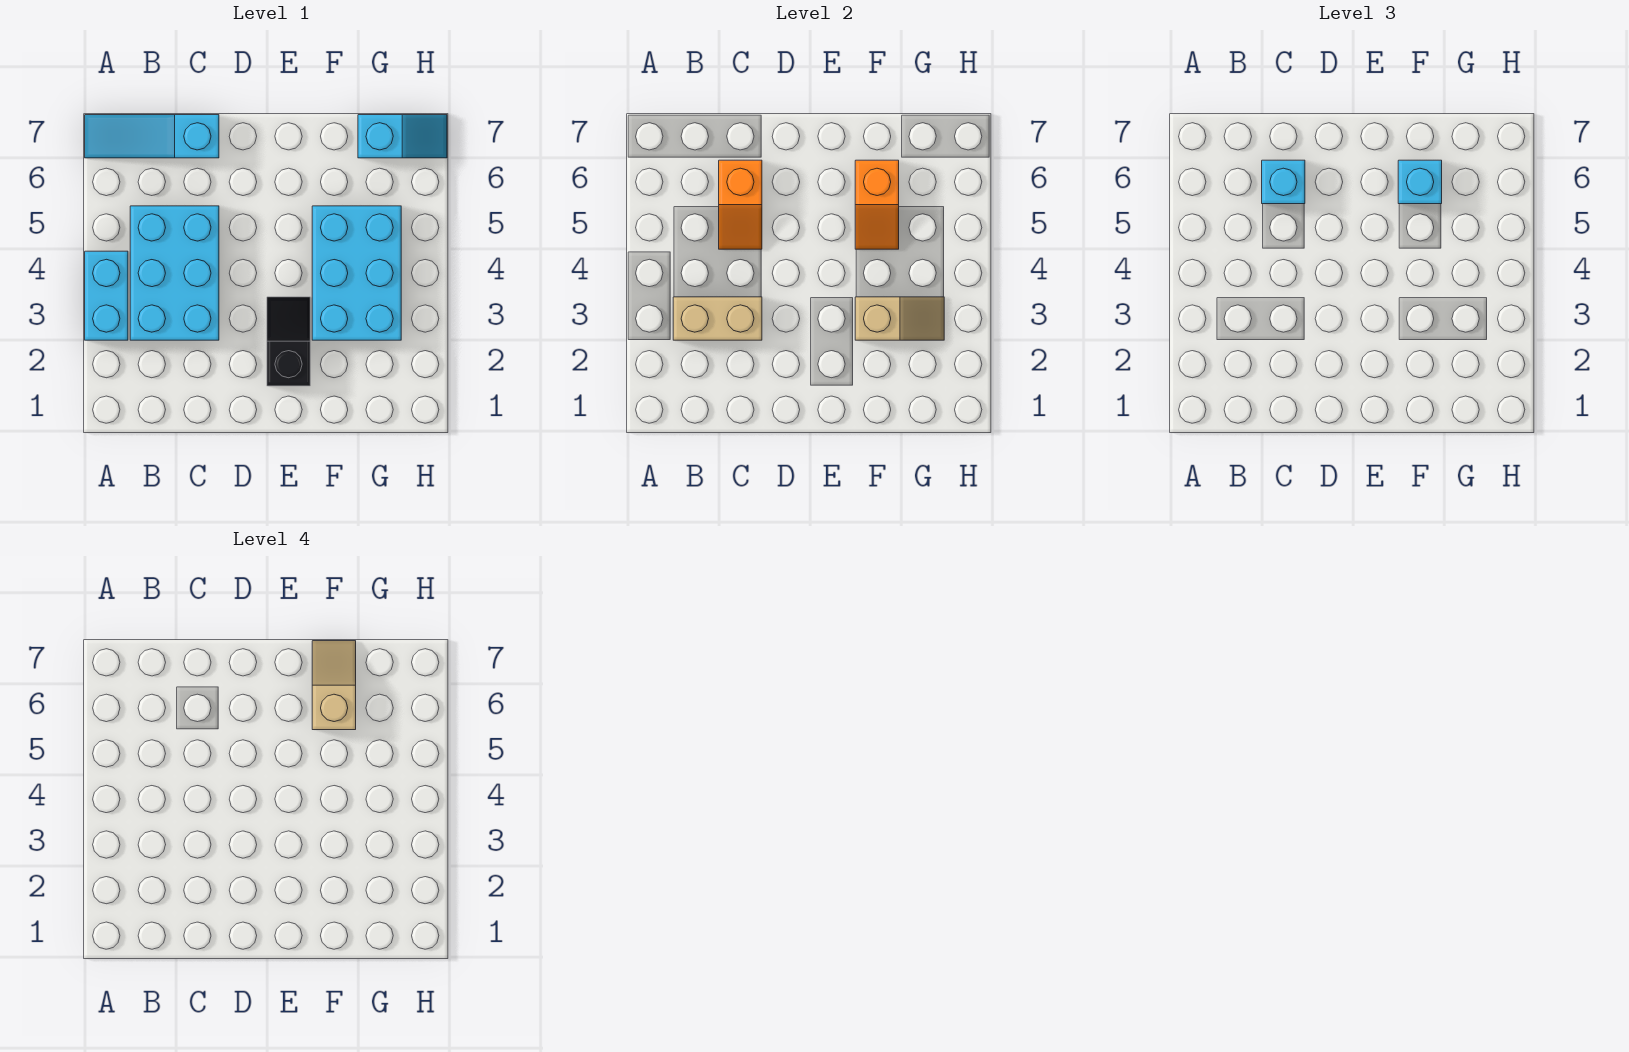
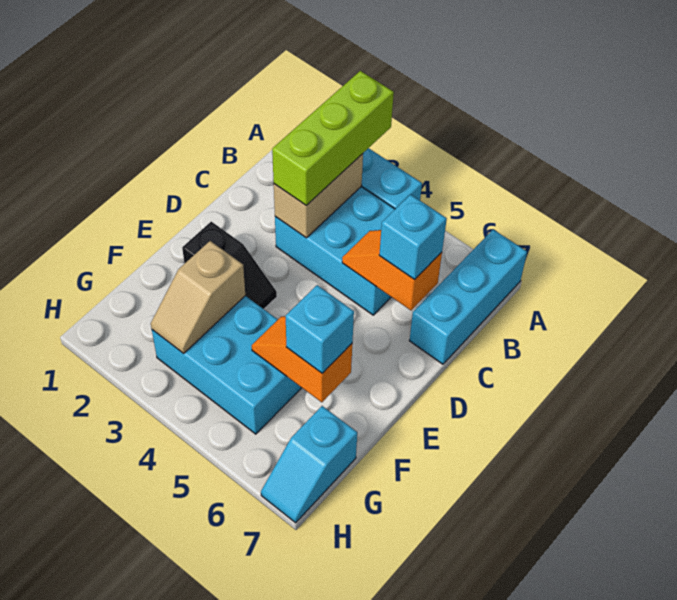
none -> lime brick A3:C3 level 3
cyan slope A7:C7 level 1 top C -> cyan brick A7:C7 level 1
tan slope F6:F7 level 4 top 6 -> none

